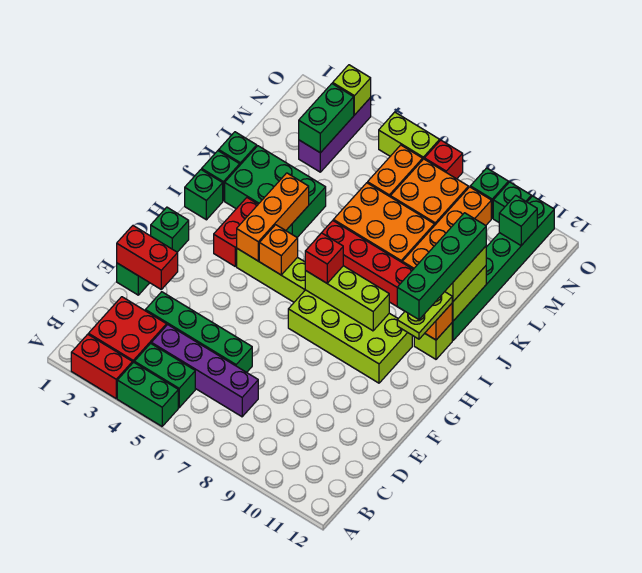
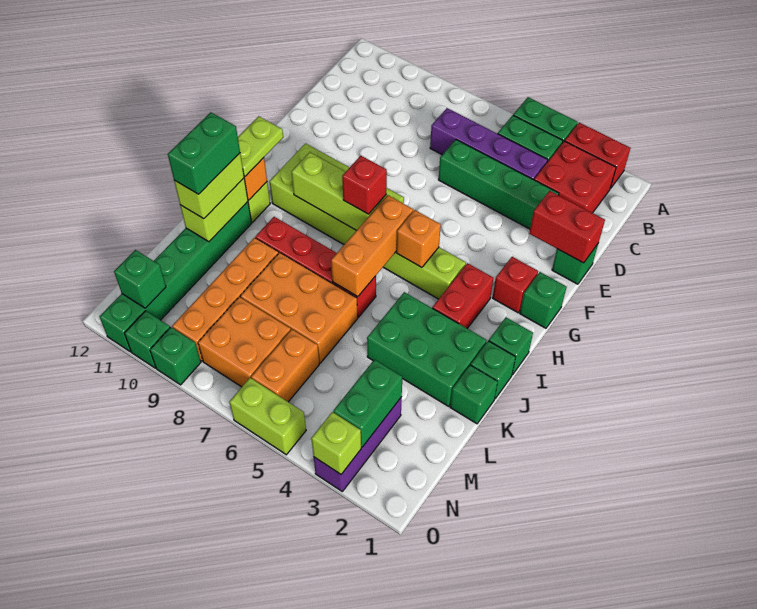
orange brick H4:J4 level 2 -> orange brick H6:J6 level 2
green brick H11:K11 level 4 -> green brick J11:K11 level 4
red brick O7 level 1 -> red brick G2 level 1

